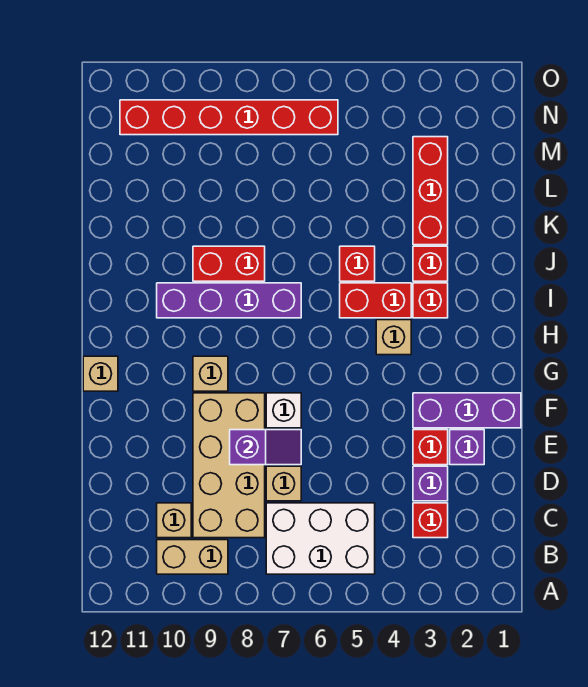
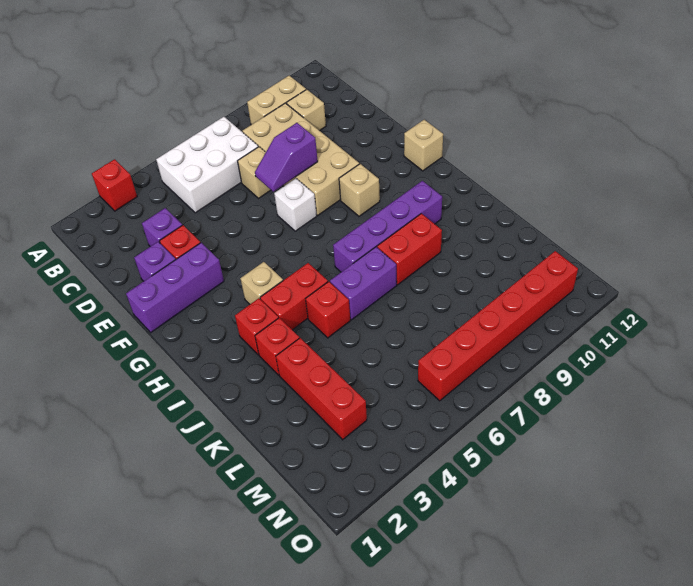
red brick C3 level 1 -> red brick A3 level 1
none -> purple brick J6:J7 level 1

